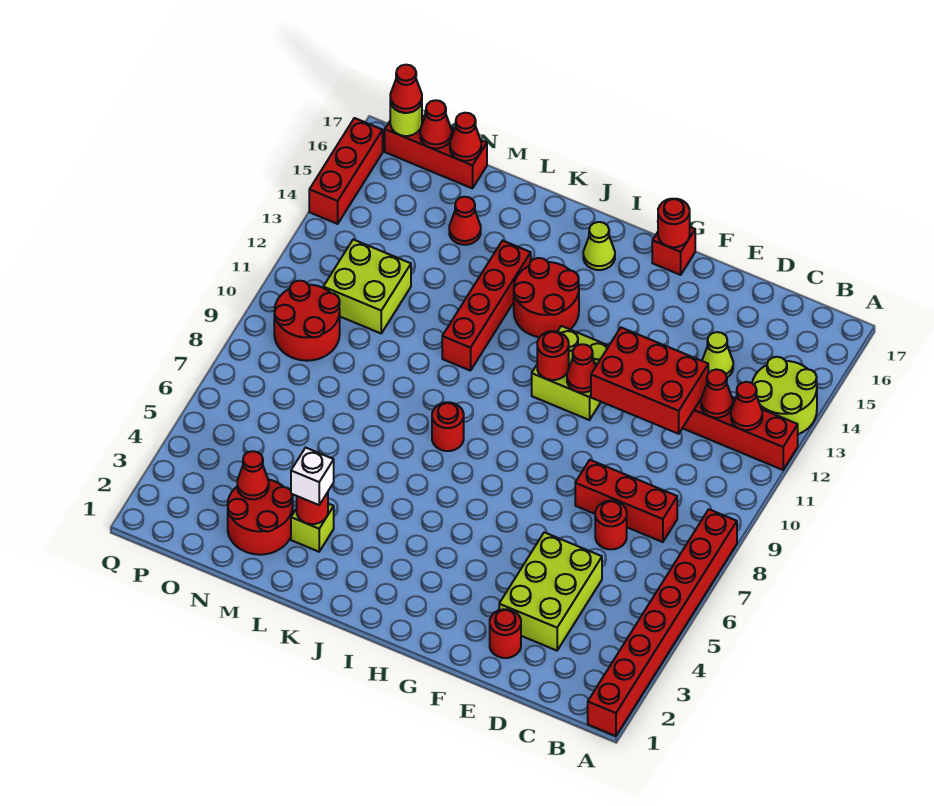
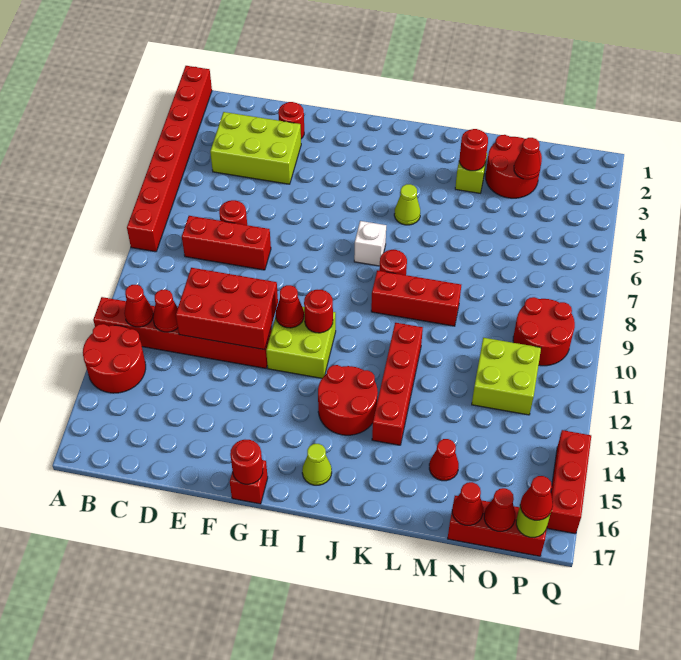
lime round brick A13:B14 level 1 -> red round brick A13:B14 level 1
lime brick D3:E5 level 1 -> lime brick C3:E4 level 1
lime cone D14 level 1 -> lime cone J5 level 1
none -> red brick J9:L9 level 1
white brick L3 level 3 -> white brick I7 level 1

